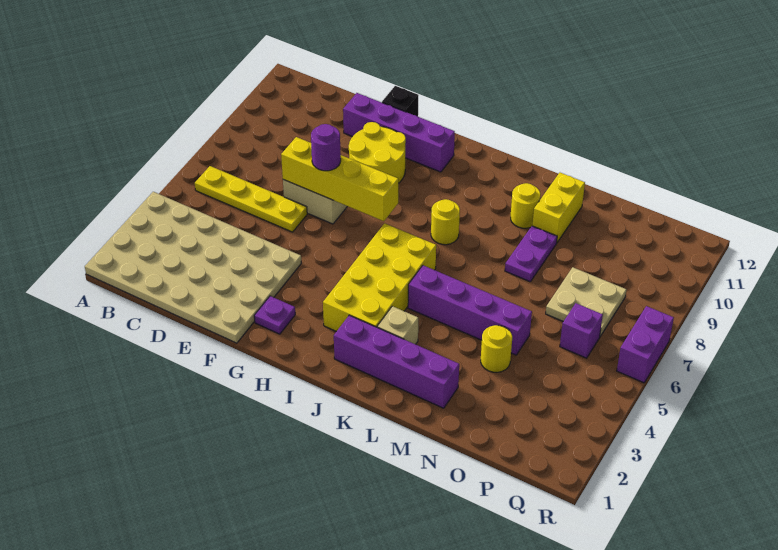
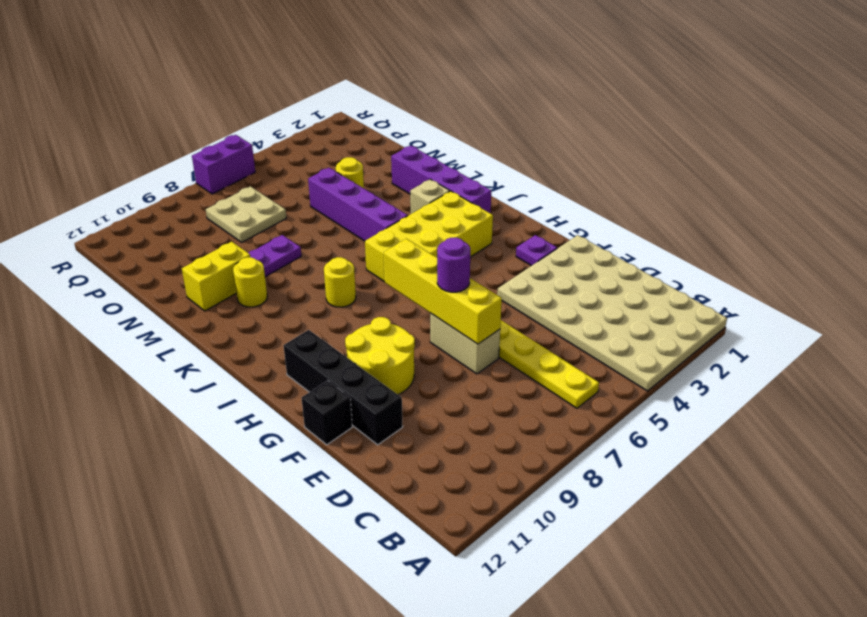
purple brick E11:H11 level 1 -> black brick E11:H11 level 1
purple brick P6 level 1 -> none

